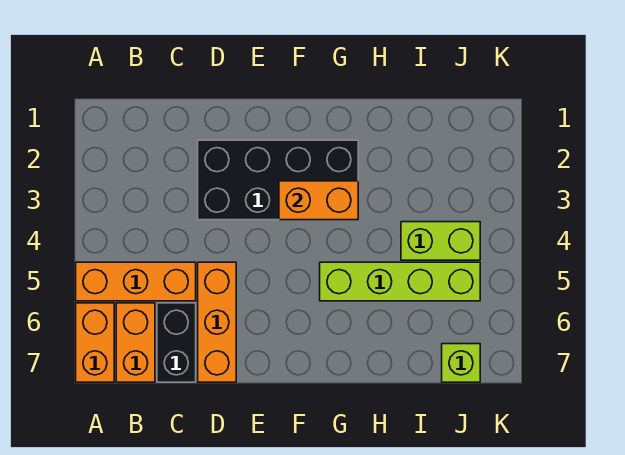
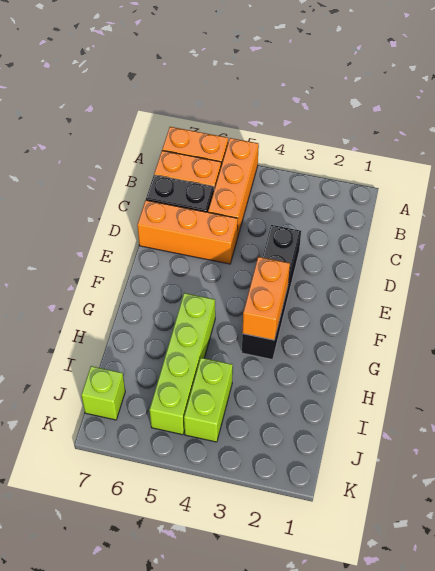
black brick D2:G3 level 1 -> black brick D3:G3 level 1

